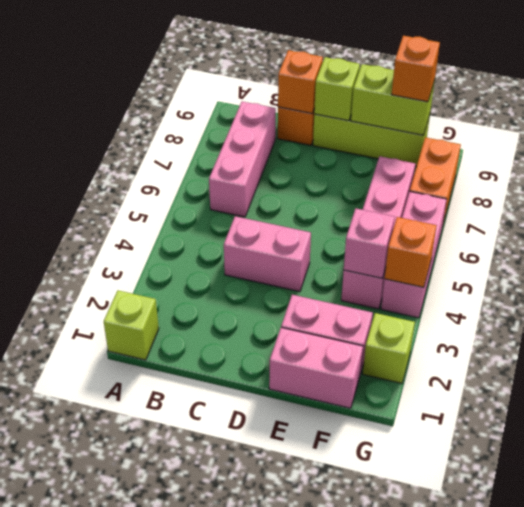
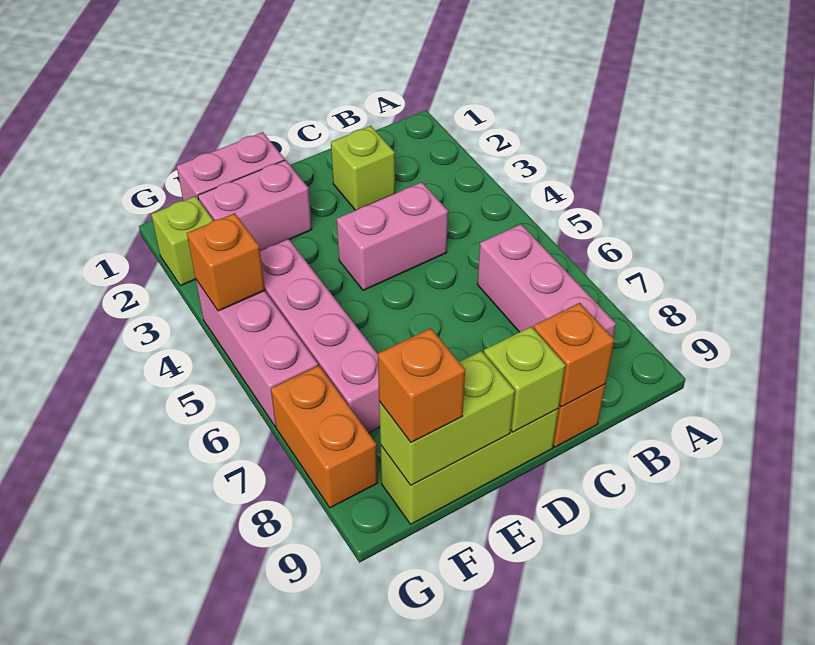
lime brick A1 level 1 -> lime brick C2 level 1
pink brick F4 level 2 -> none

